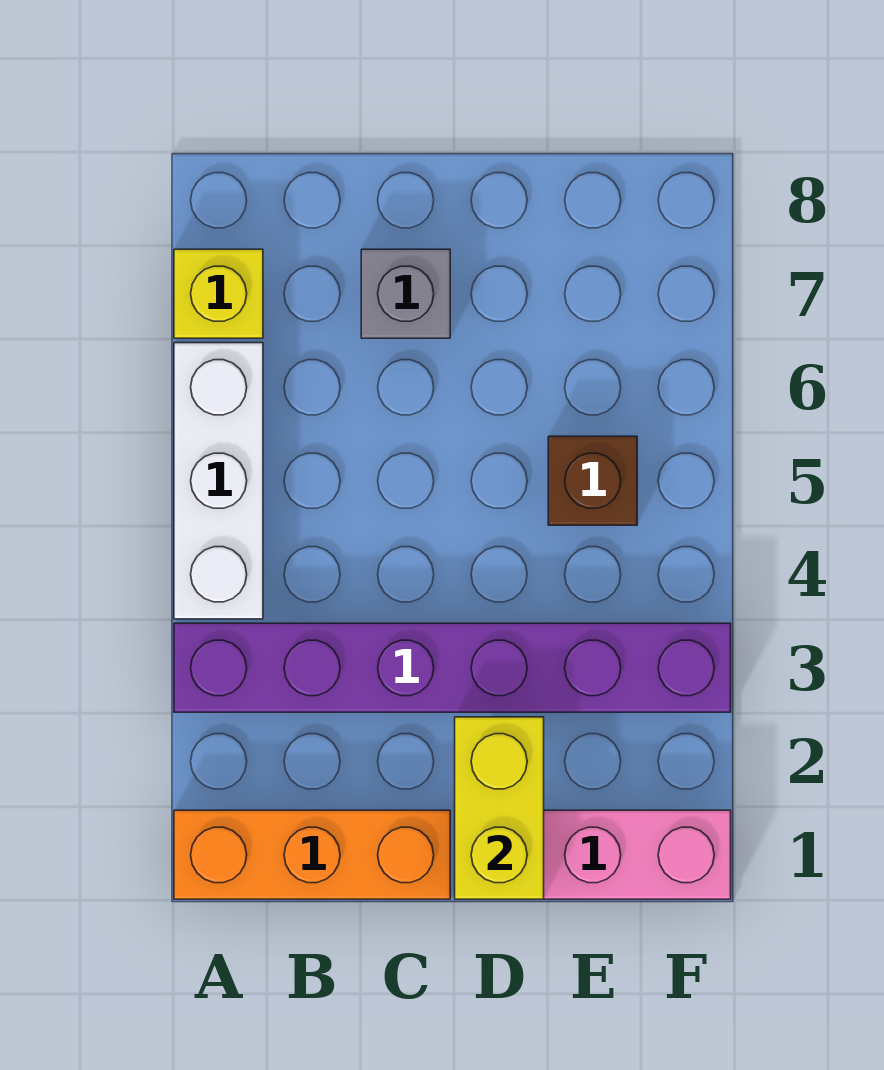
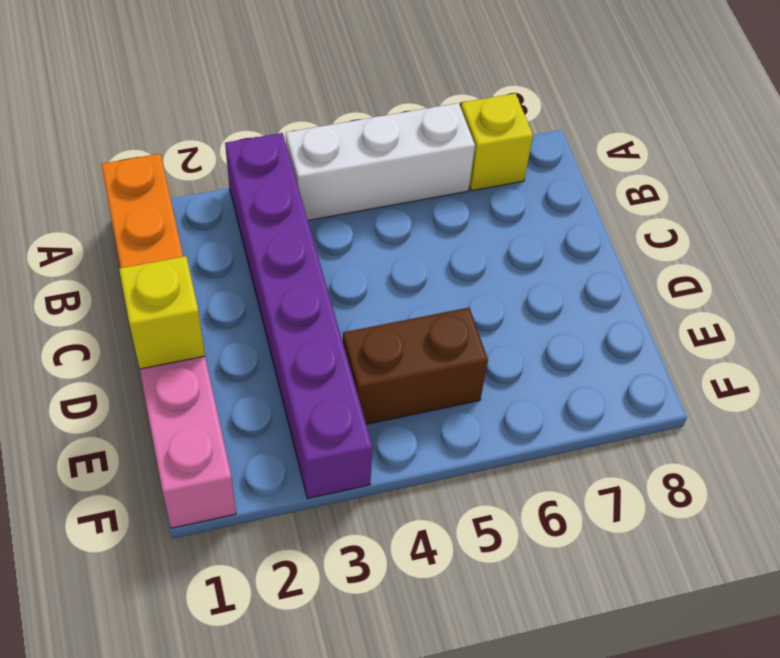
grey brick C7 level 1 -> none
yellow brick D1:D2 level 2 -> yellow brick D1 level 2
brown brick E5 level 1 -> brown brick E4:E5 level 1

